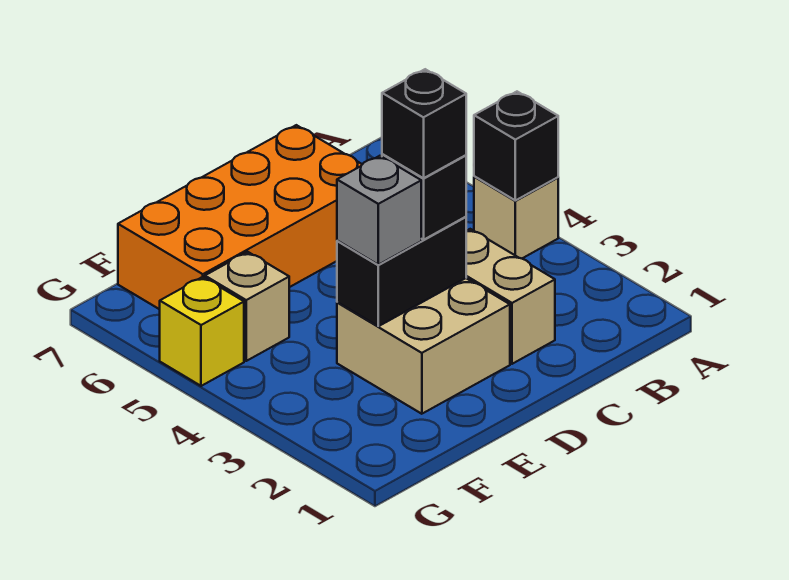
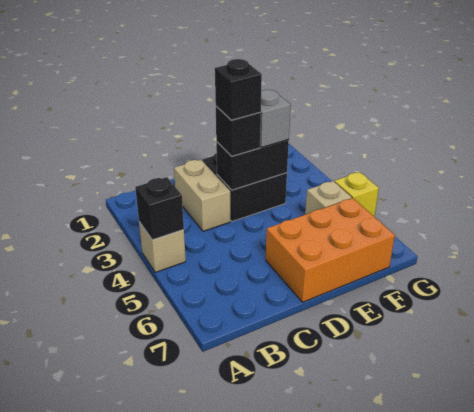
orange brick C6:F7 level 1 -> orange brick D6:F7 level 1
tan brick D2:E3 level 1 -> black brick D2:E3 level 1

